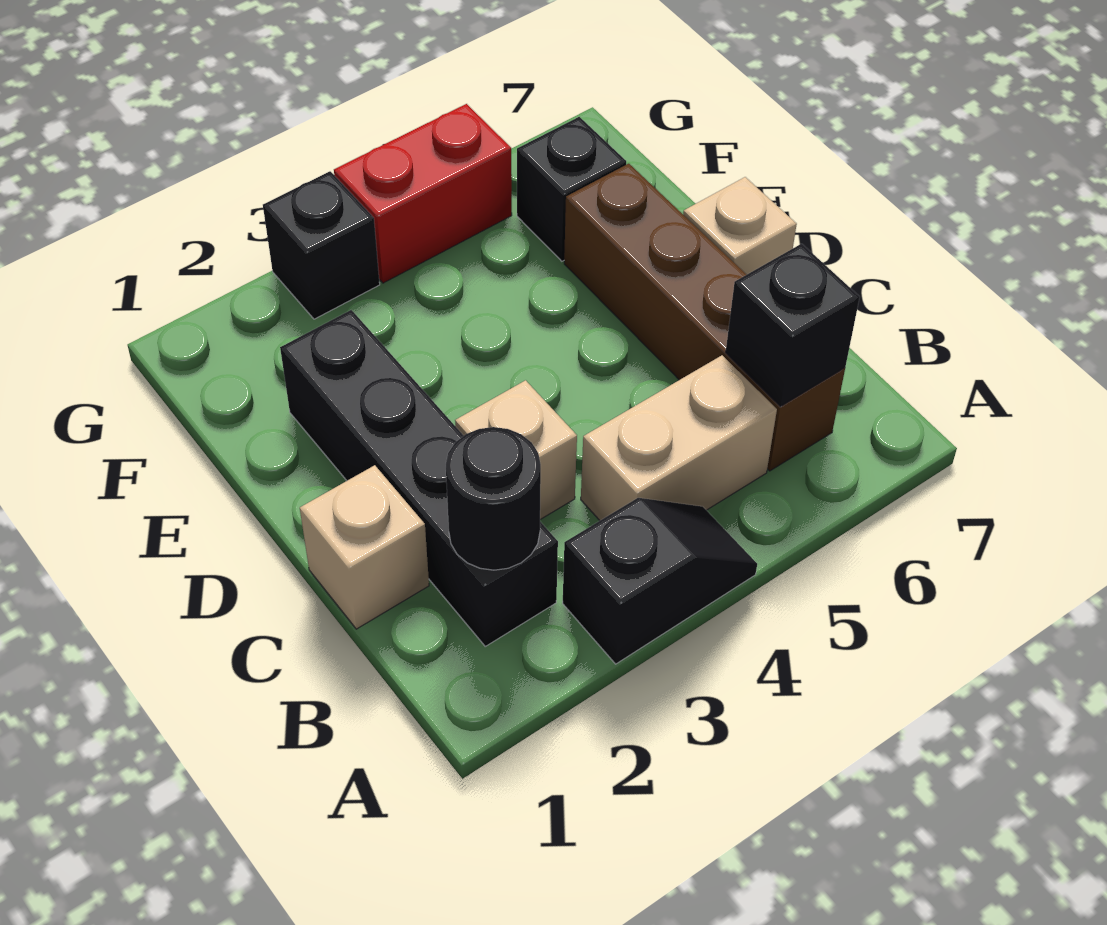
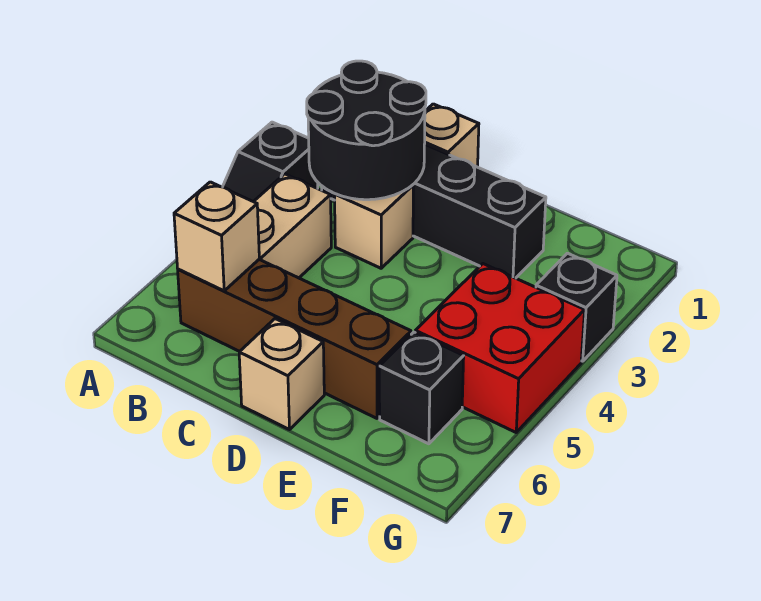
black round brick B2 level 2 -> black round brick B2:C3 level 2
black brick B6 level 2 -> tan brick B6 level 2
red brick G4:G5 level 1 -> red brick F4:G5 level 1

